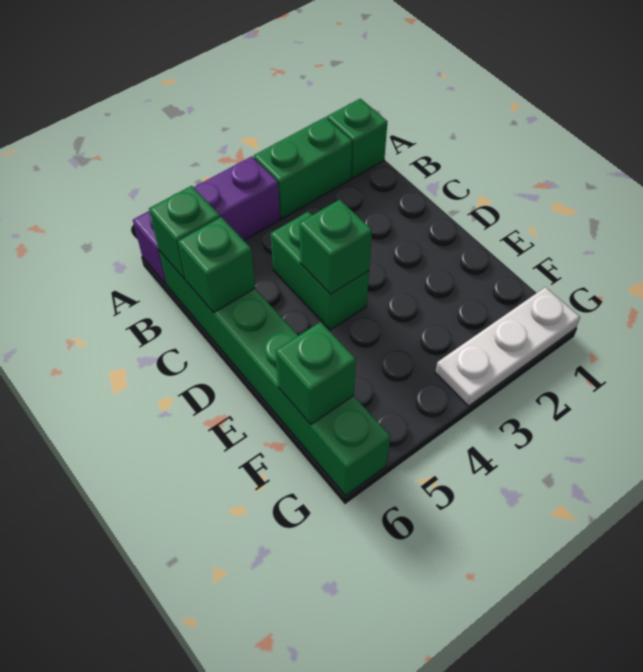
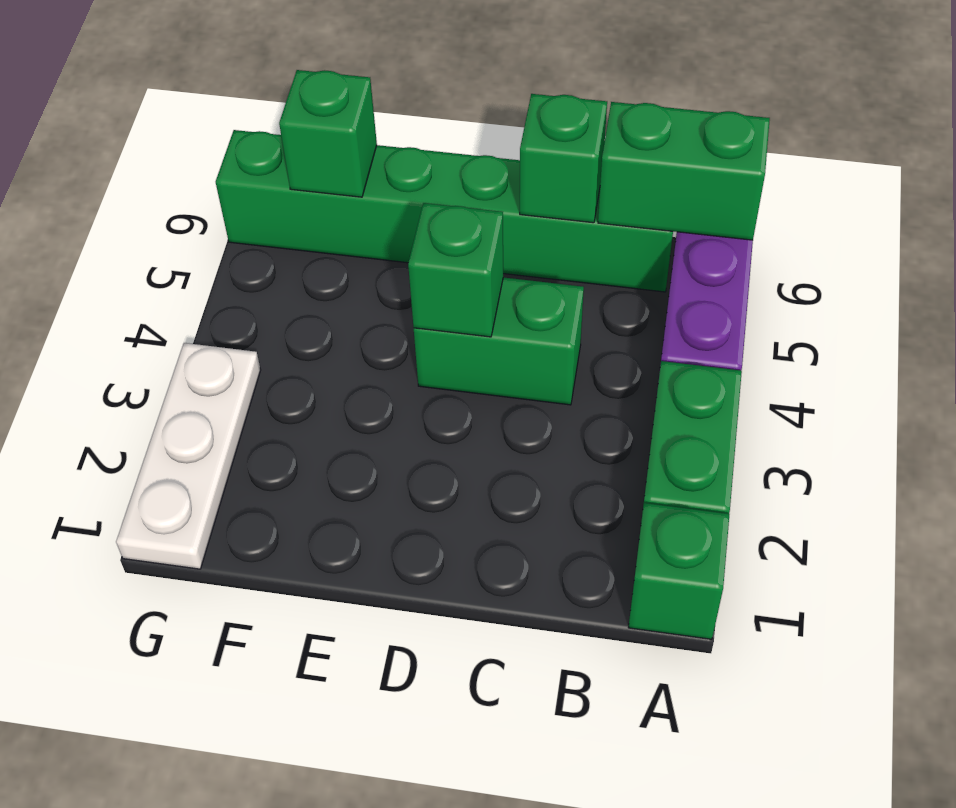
green brick B6 level 2 -> green brick A6:B6 level 2

